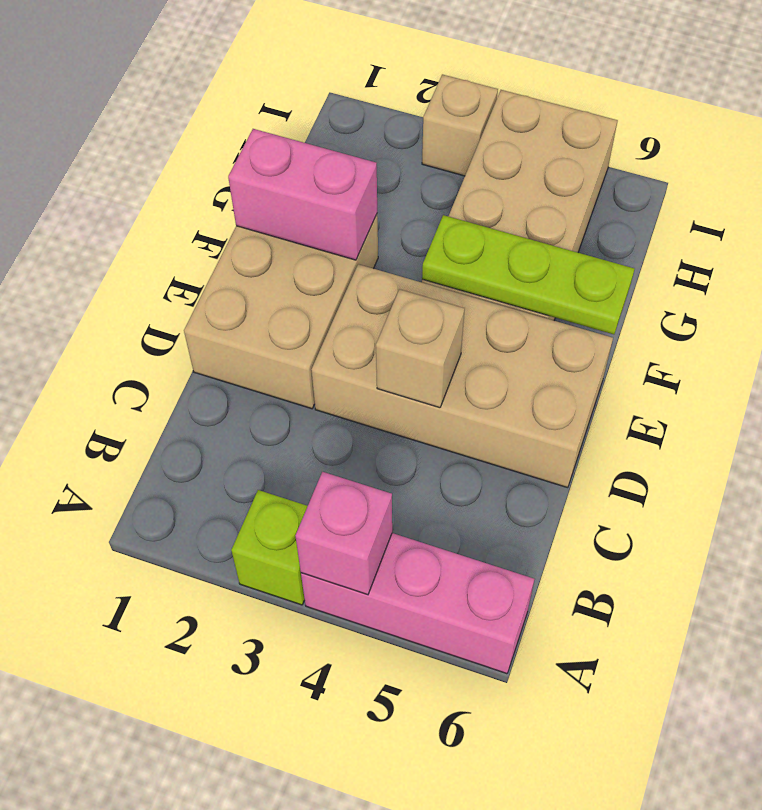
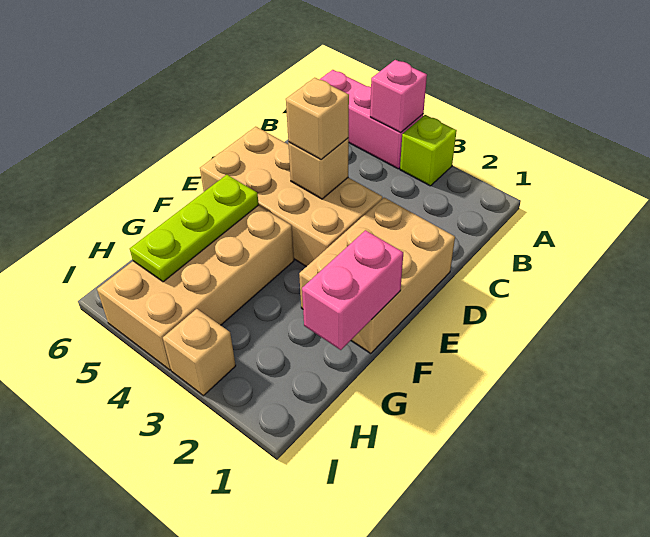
none -> tan brick D4 level 3
pink brick F1:F2 level 2 -> pink brick F1:G1 level 2
lime plate F4:F6 level 2 -> lime plate F5:H5 level 2

